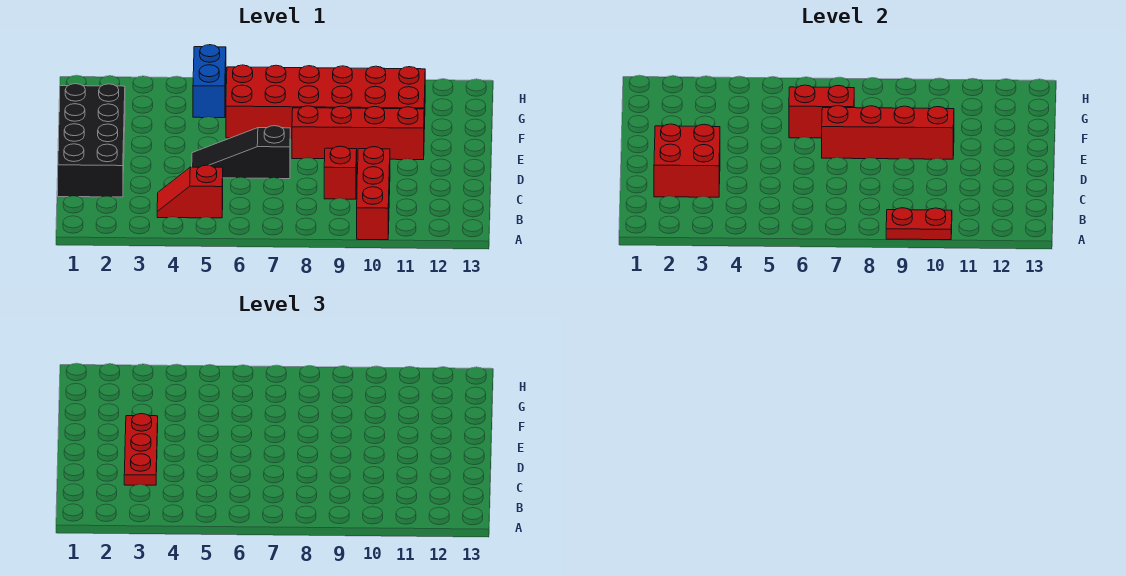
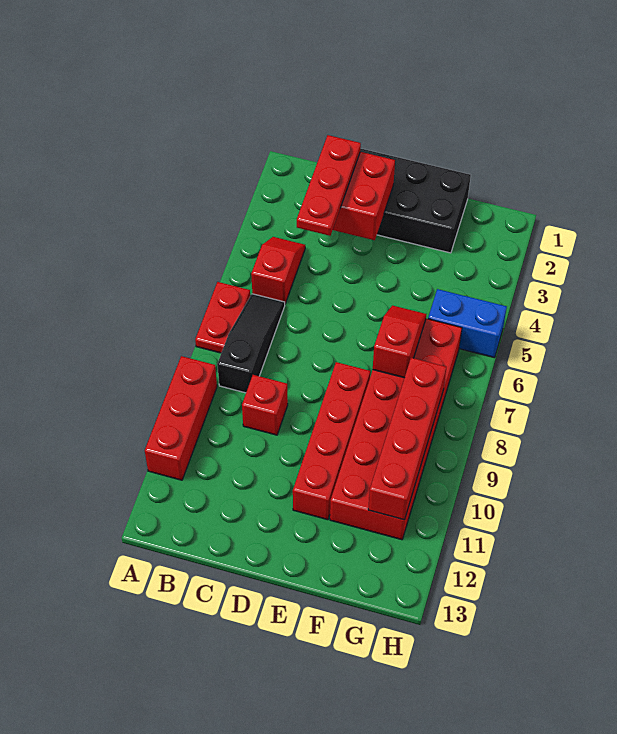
red plate A9:A10 level 2 -> red plate A6:A7 level 1
red brick A10:C10 level 1 -> red brick A9:A11 level 1
red plate C3:E3 level 3 -> red plate C2:C4 level 3
black slope D5:D7 level 1 top 7 -> black slope B6:B8 level 1 top 8
red brick E7:E10 level 2 -> red brick G8:G11 level 2
red brick F6:F7 level 2 -> red slope F6:F7 level 2 top 7

